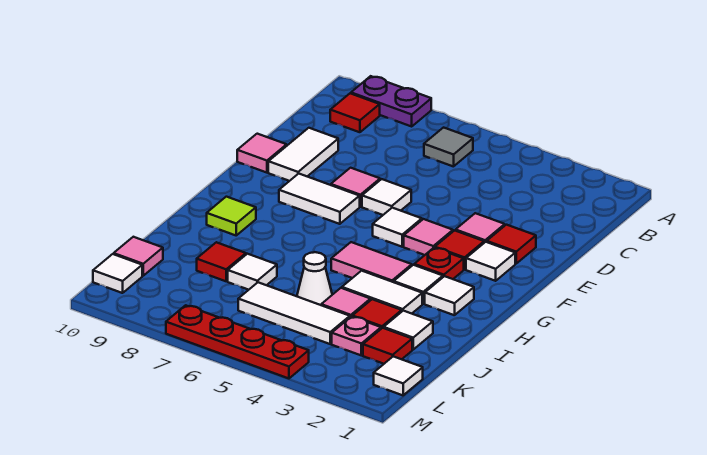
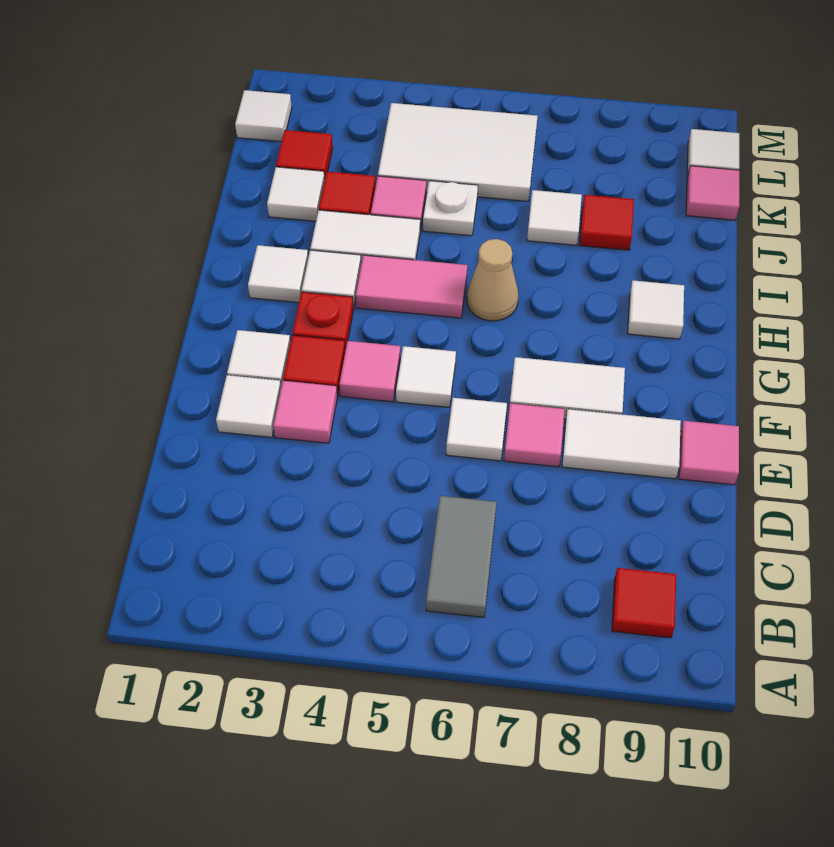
purple plate A8:A9 level 1 -> none
grey tile B6 level 1 -> grey tile B6:C6 level 1
white tile D9:E9 level 1 -> white tile E8:E9 level 1
red tile E2 level 1 -> white tile E2 level 1
none -> tan cone H6 level 1
lime tile H9 level 1 -> white tile H9 level 1
white cone J5 level 1 -> white plate J5 level 1
pink plate K3 level 1 -> none
white tile K4:K6 level 1 -> white tile K4:L6 level 1
red plate M4:M7 level 1 -> none

